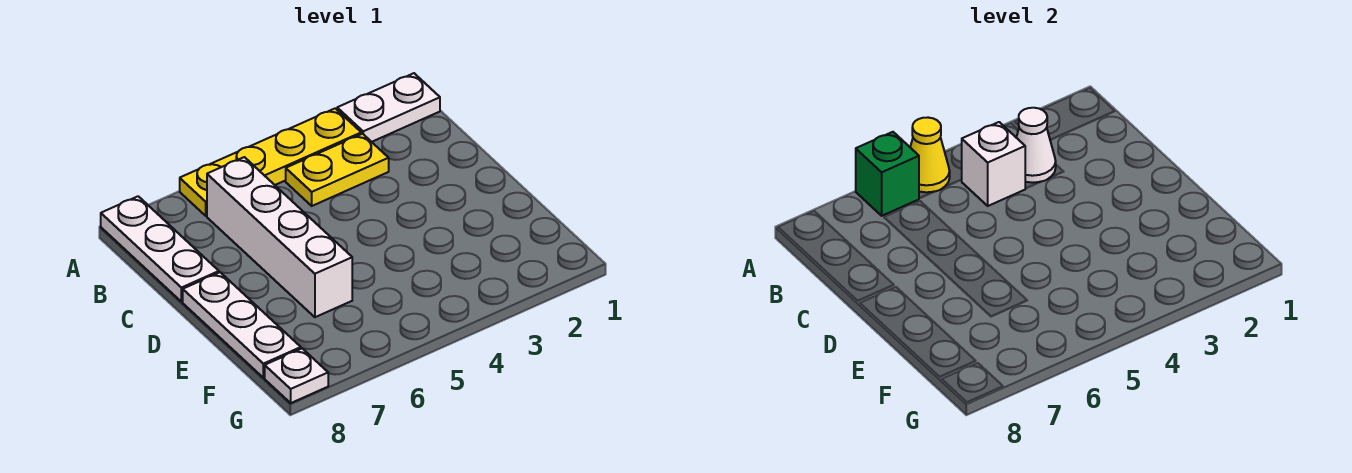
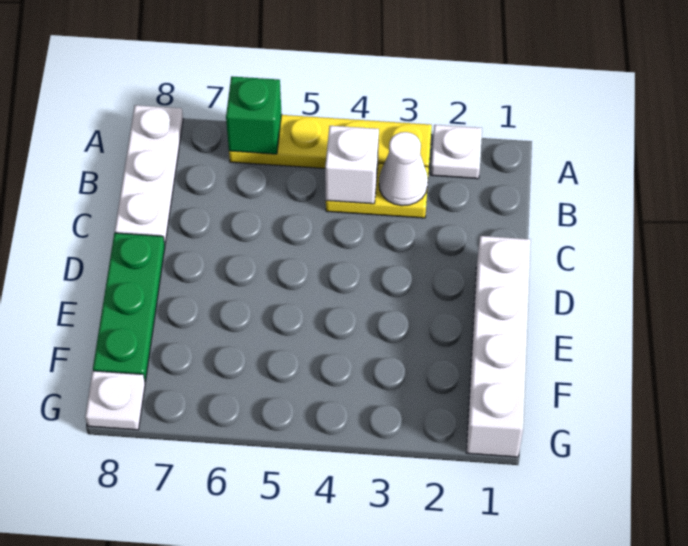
white plate A1:A2 level 1 -> white plate A2 level 1
yellow cone A5 level 2 -> none
white brick B6:E6 level 1 -> white brick D1:G1 level 1
white plate D8:F8 level 1 -> green plate D8:F8 level 1

